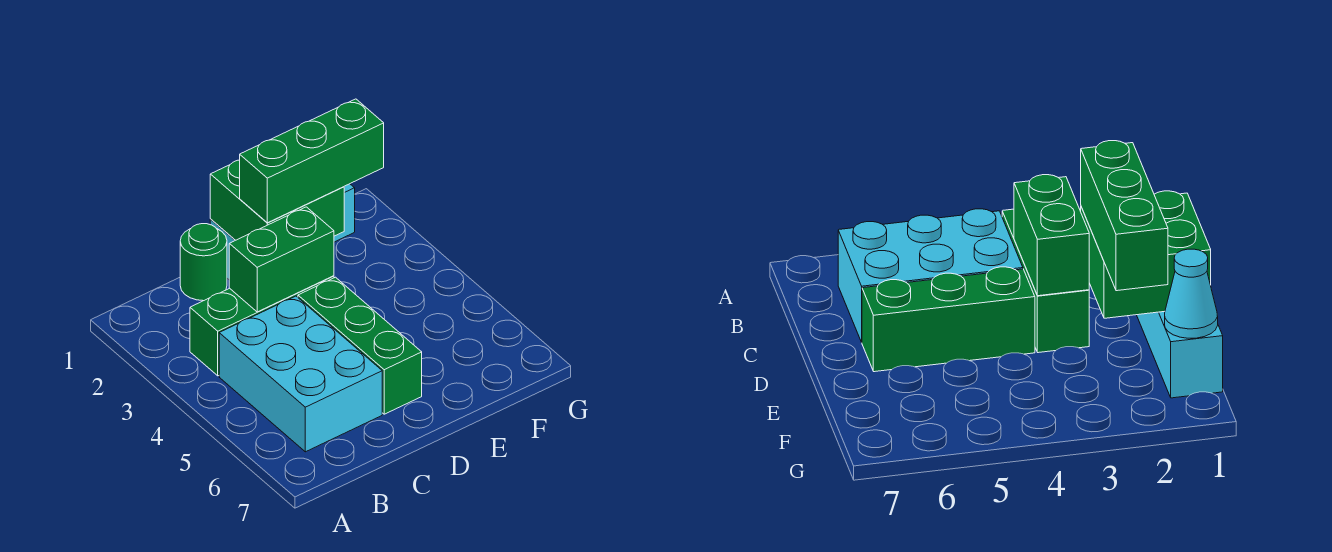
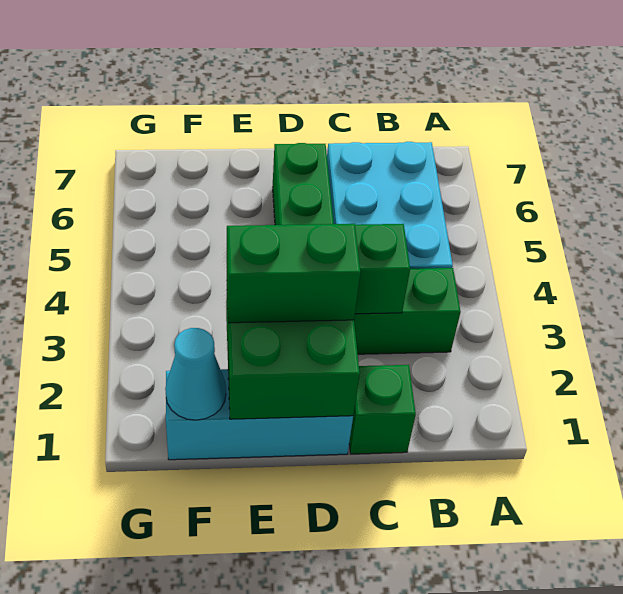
green round brick C1 level 1 -> green brick C1 level 1
green brick D2:F2 level 3 -> green brick D2:E2 level 3

